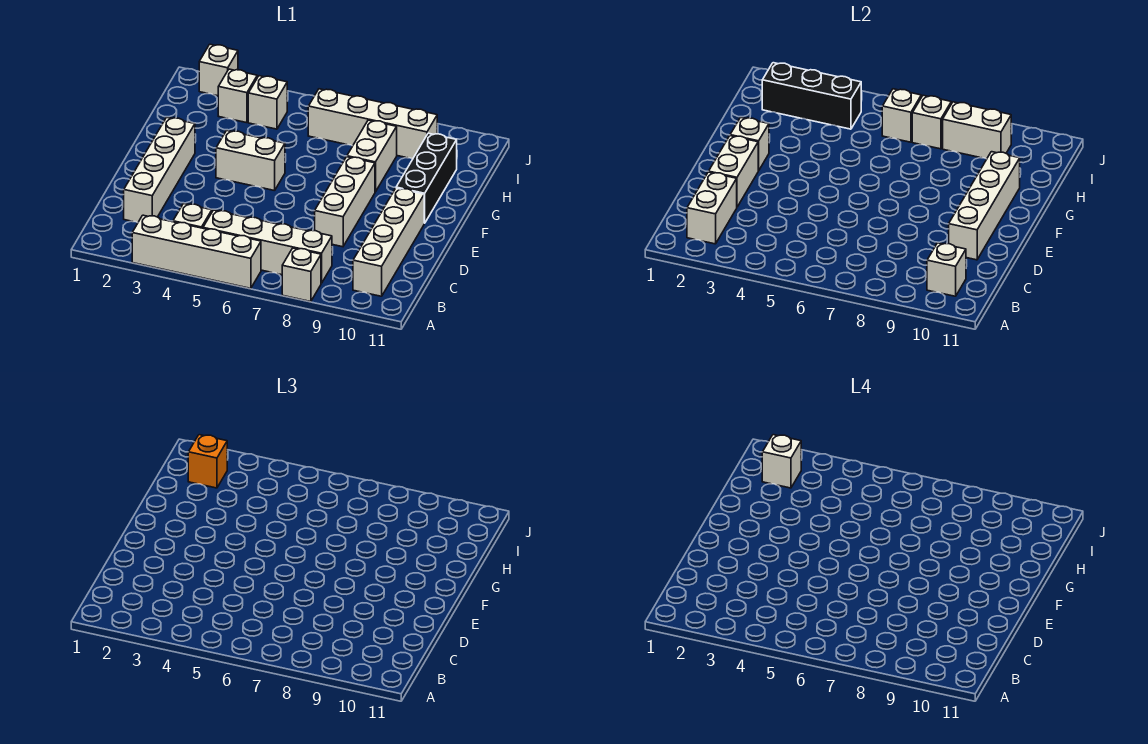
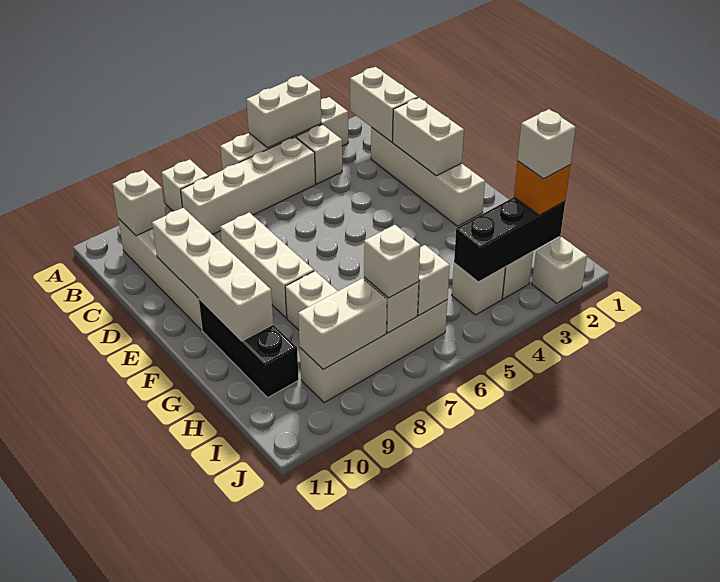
white brick F2 level 2 -> white brick I7 level 3
white brick F4:F5 level 1 -> white brick A4:A5 level 2

